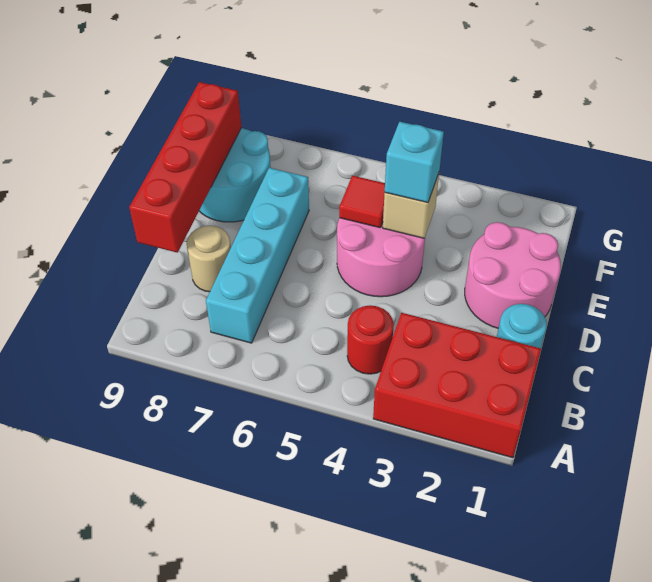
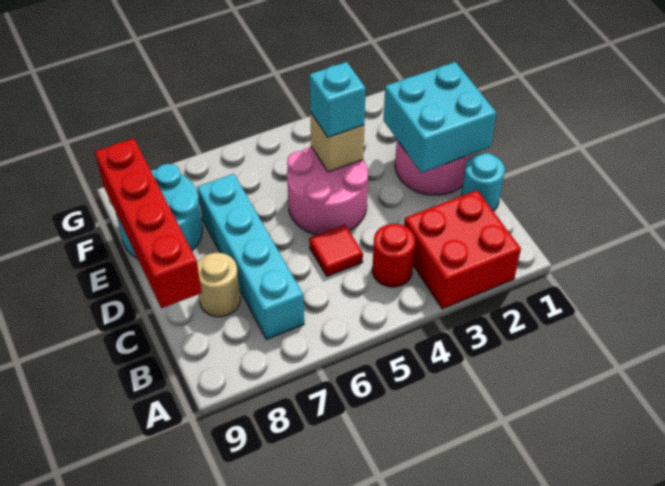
red brick A1:B3 level 1 -> red brick A2:B3 level 1
none -> cyan brick D1:E2 level 2
red tile E5 level 2 -> red tile C5 level 1

